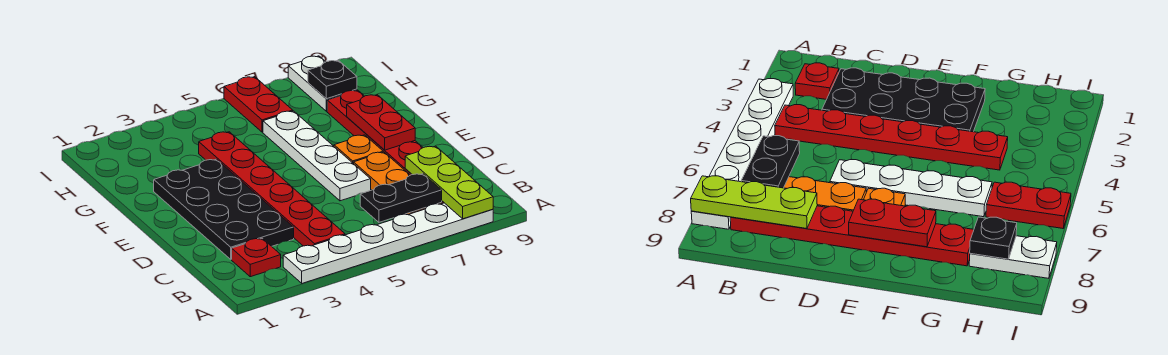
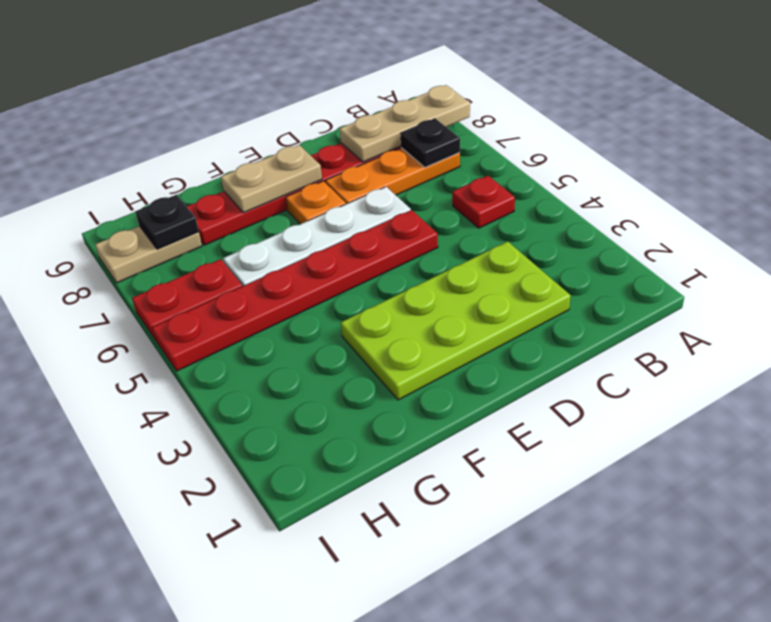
white plate A3:A8 level 1 -> none
lime plate A8:C8 level 2 -> tan plate A8:C8 level 2
red plate B2 level 1 -> red plate B5 level 1
red plate B4:G4 level 1 -> red plate D5:I5 level 1
black plate B6:B7 level 2 -> black plate B7 level 2
black plate C2:F3 level 1 -> lime plate C2:F3 level 1
red plate E8:F8 level 2 -> tan plate E8:F8 level 2
white plate H8:I8 level 1 -> tan plate H8:I8 level 1

